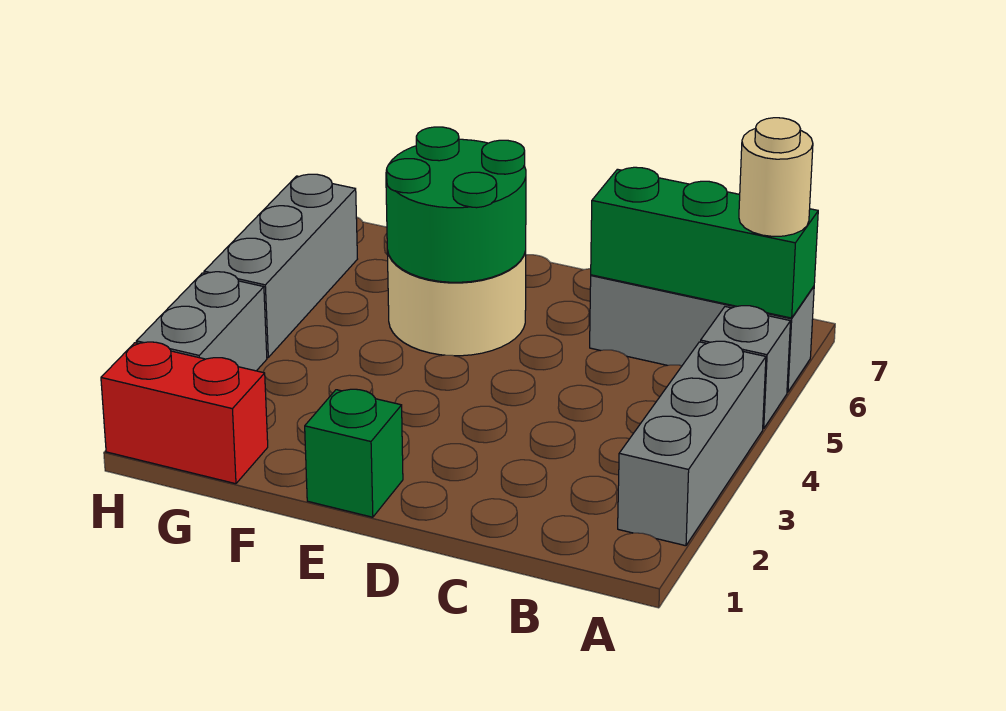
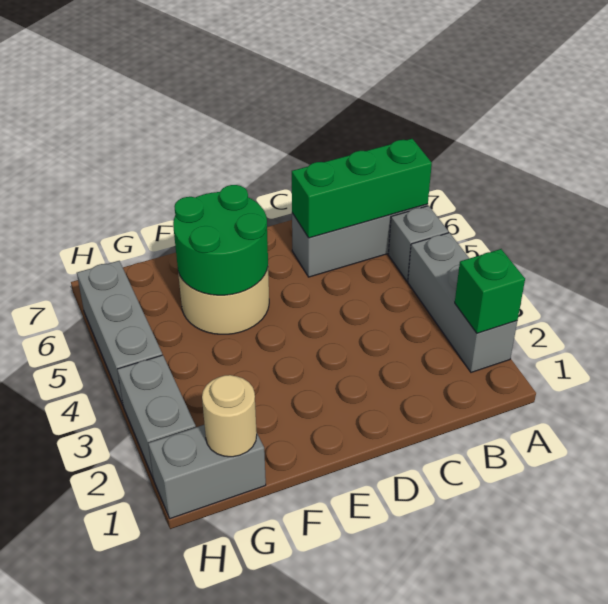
tan round brick A6 level 3 -> tan round brick G1 level 2
green brick E1 level 1 -> green brick A2 level 2
red brick G1:H1 level 1 -> grey brick G1:H1 level 1

